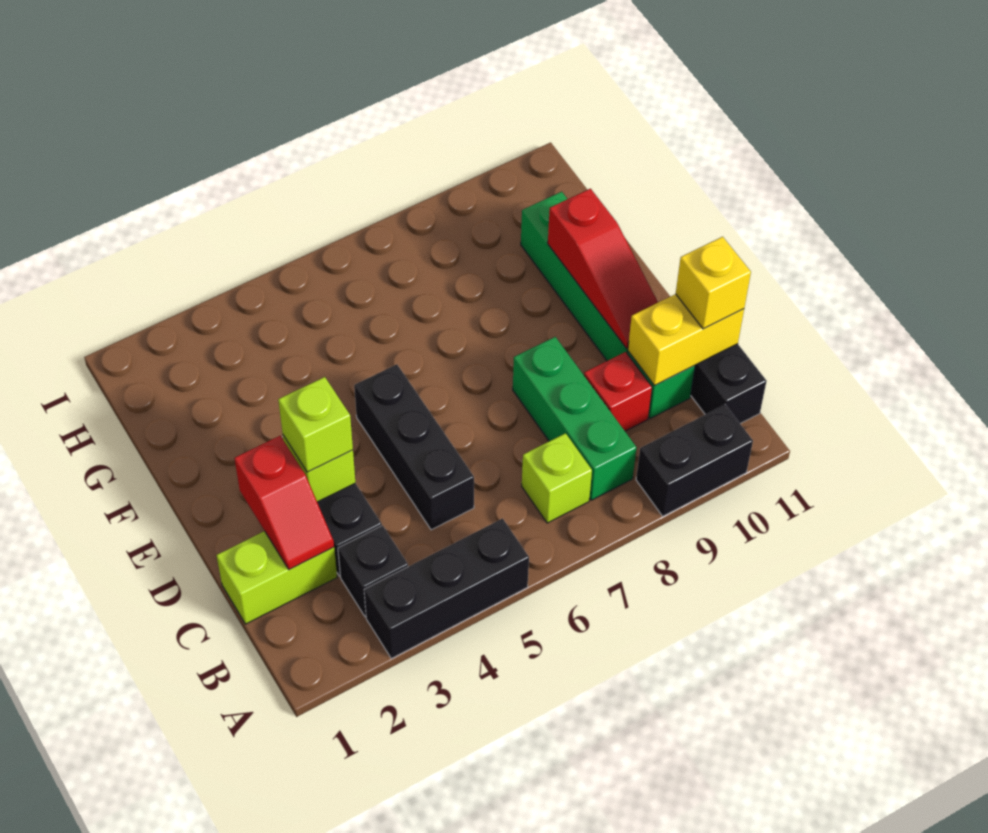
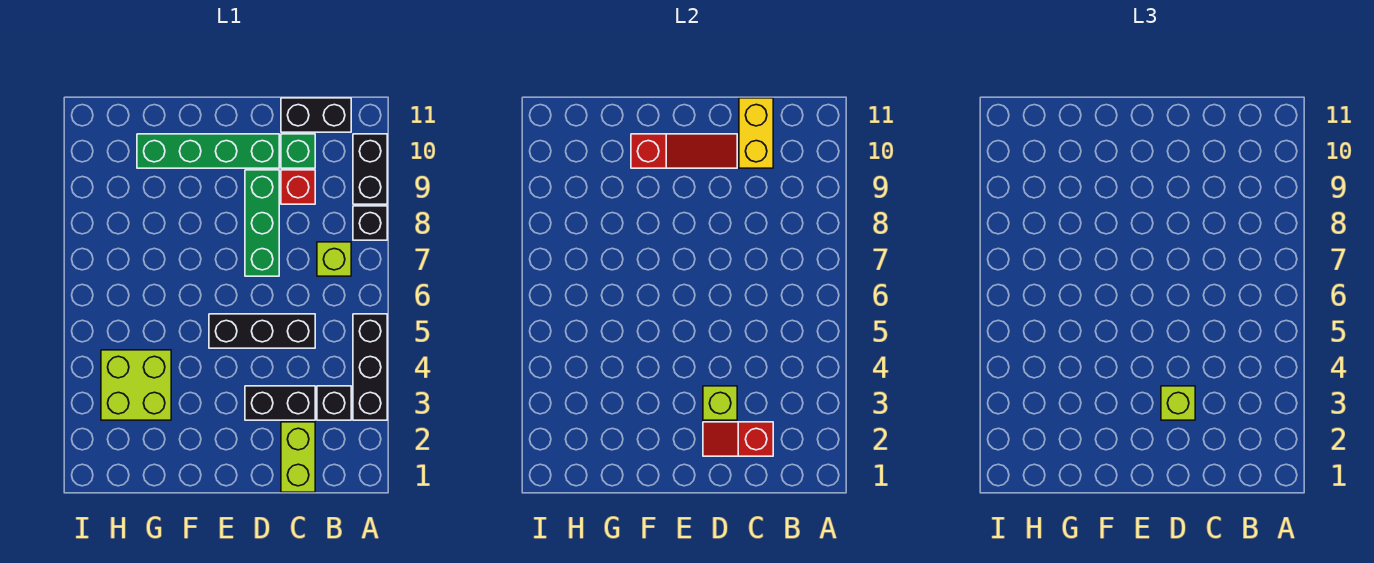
none -> black brick A8 level 1
green brick B8:D8 level 1 -> green brick D7:D9 level 1
red slope C2:D2 level 2 top D -> red slope C2:D2 level 2 top C
yellow brick C11 level 3 -> none
none -> lime brick G3:H4 level 1

